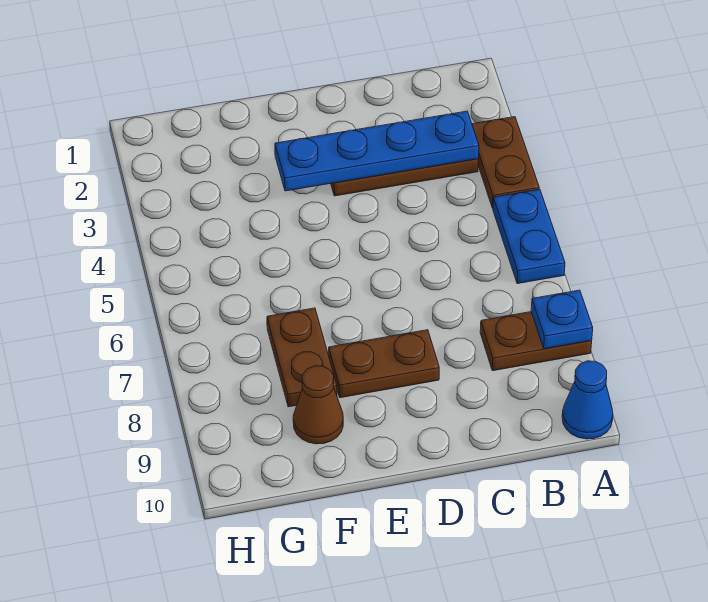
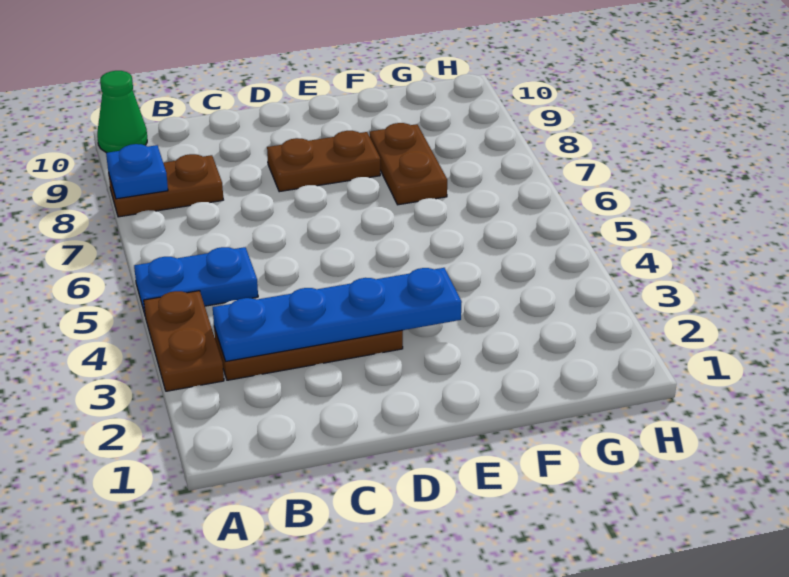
blue plate A5:A6 level 1 -> blue plate A5:B5 level 1
blue cone A10 level 1 -> green cone A10 level 1
brown cone F9 level 1 -> none

